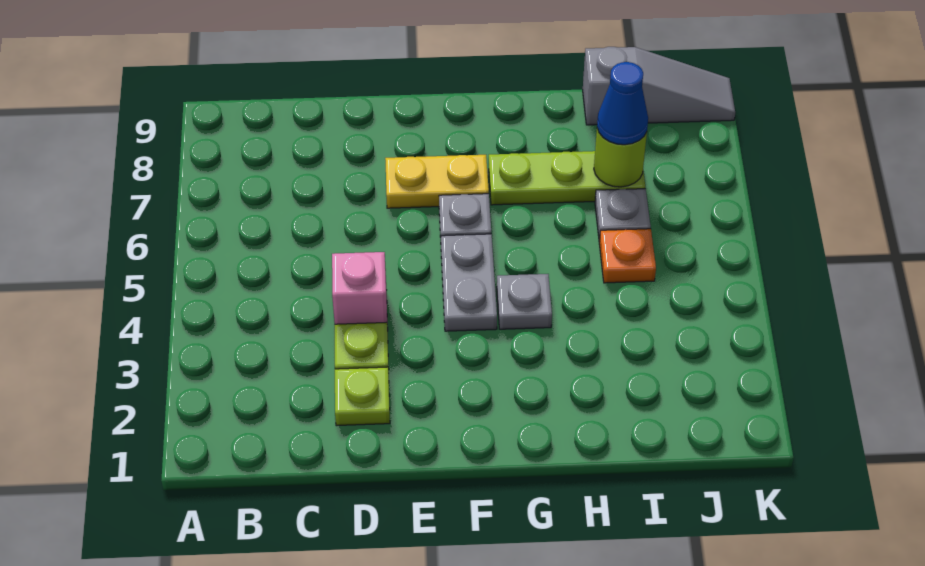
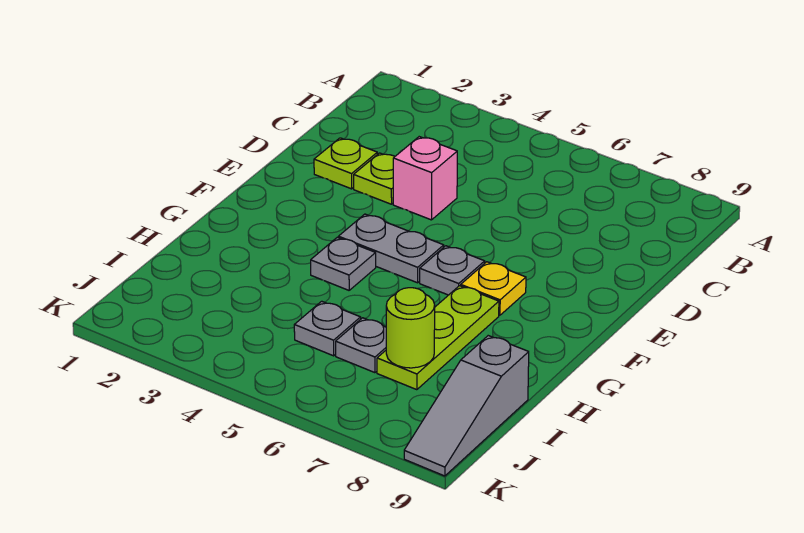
yellow plate E7:F7 level 1 -> yellow plate F7 level 1
orange plate I5 level 1 -> grey plate I5 level 1
blue cone I7 level 3 -> none

